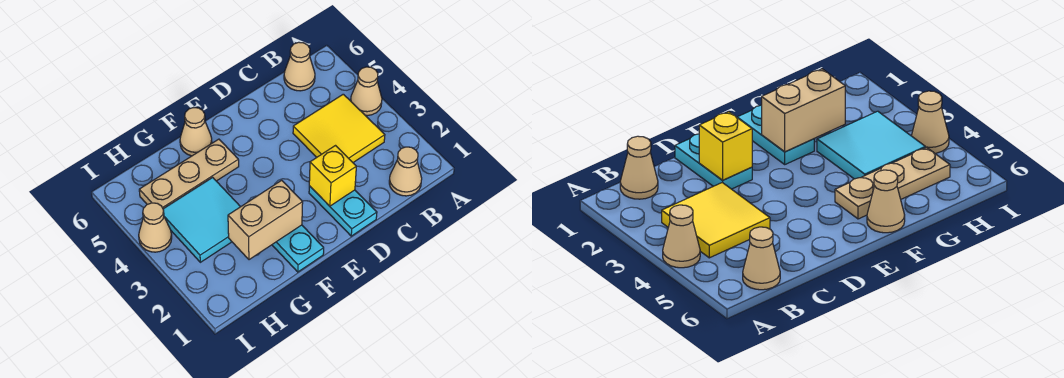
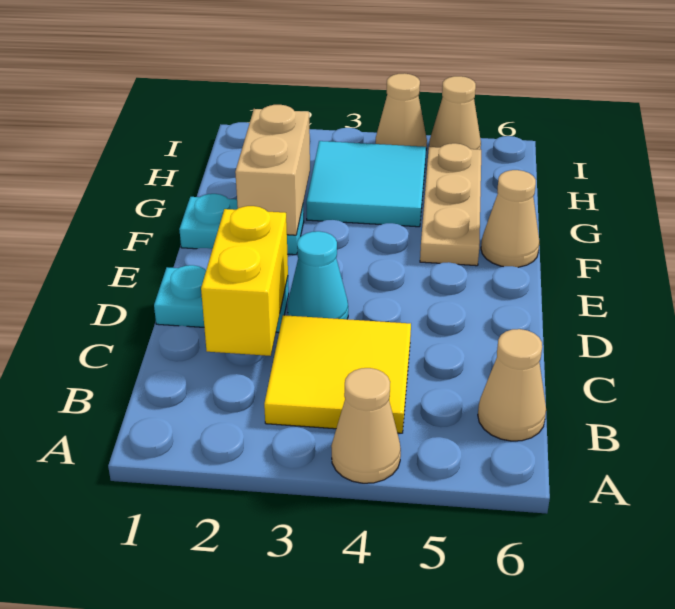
tan cone B1 level 1 -> tan cone I5 level 1
yellow brick D2 level 2 -> yellow brick C2:D2 level 2
none -> cyan cone D3 level 1

